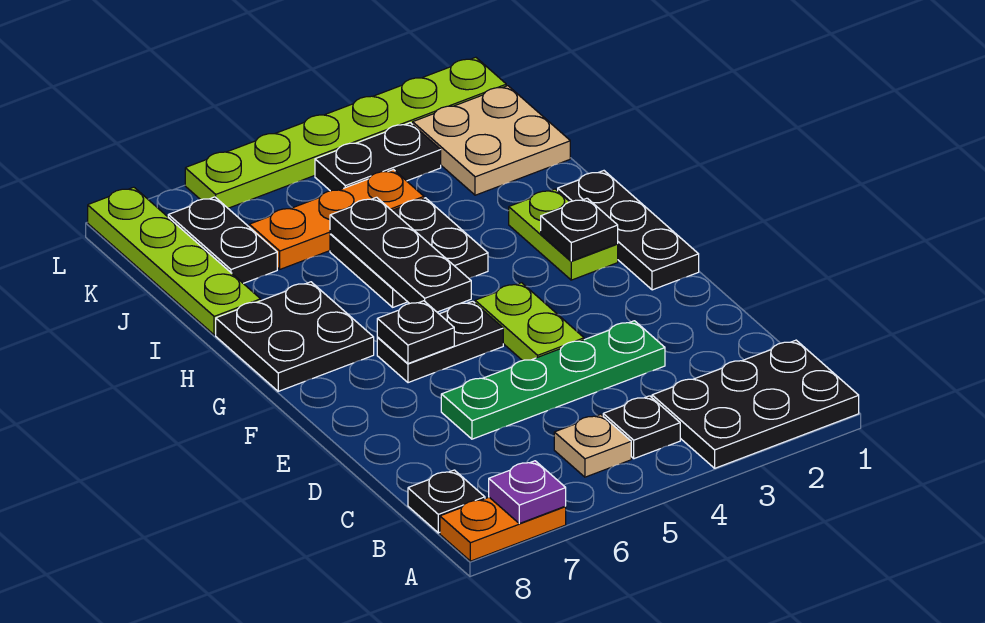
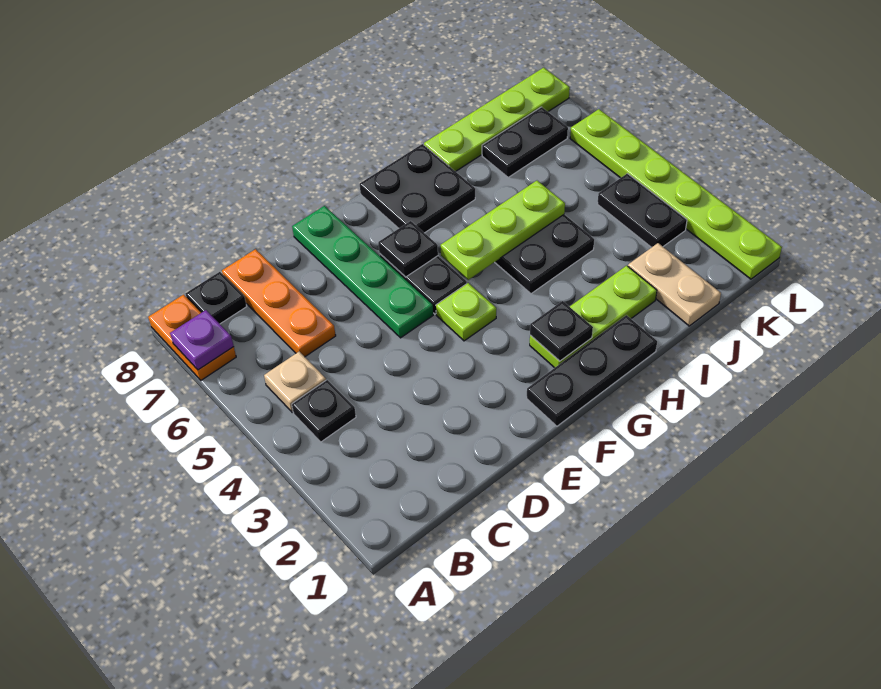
black plate A1:B3 level 1 -> none
green plate D3:D6 level 1 -> green plate E5:E8 level 1
lime plate E4:F4 level 1 -> lime plate F4 level 1
lime plate G2:H2 level 1 -> lime plate G2:I2 level 1
black plate G5:I5 level 2 -> lime plate G5:I5 level 2
tan plate J1:K2 level 1 -> tan plate J1:J2 level 1
orange plate J4:J6 level 1 -> orange plate C6:C8 level 1

